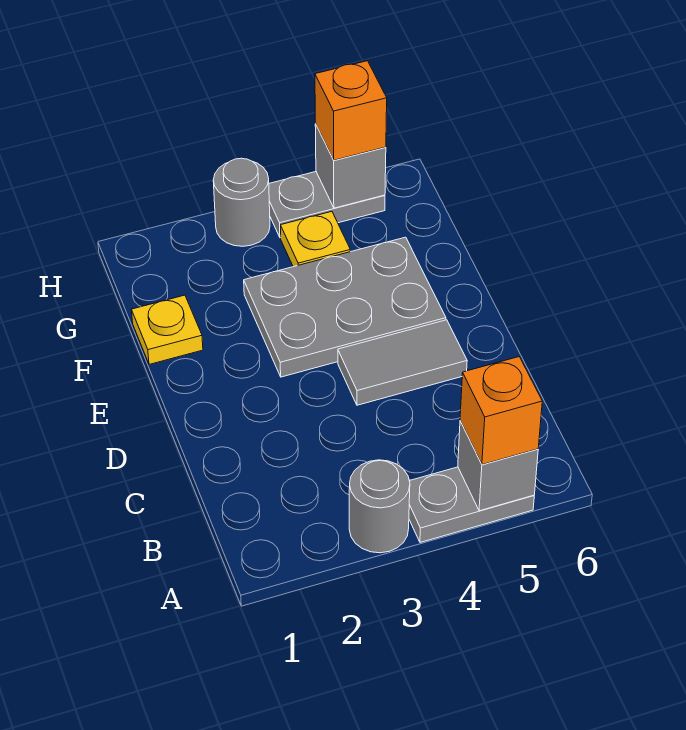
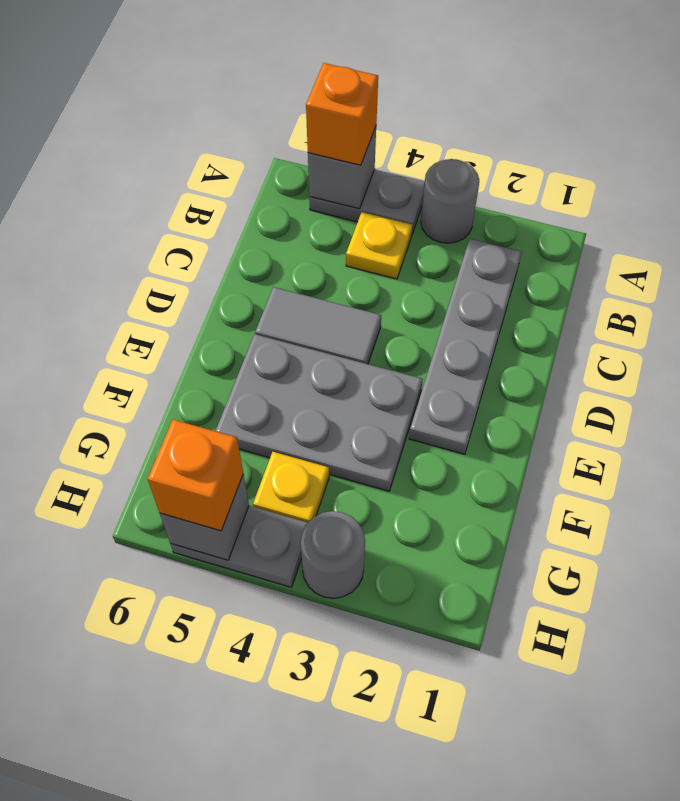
none -> grey plate B2:E2 level 1
yellow plate F1 level 1 -> yellow plate B4 level 1

